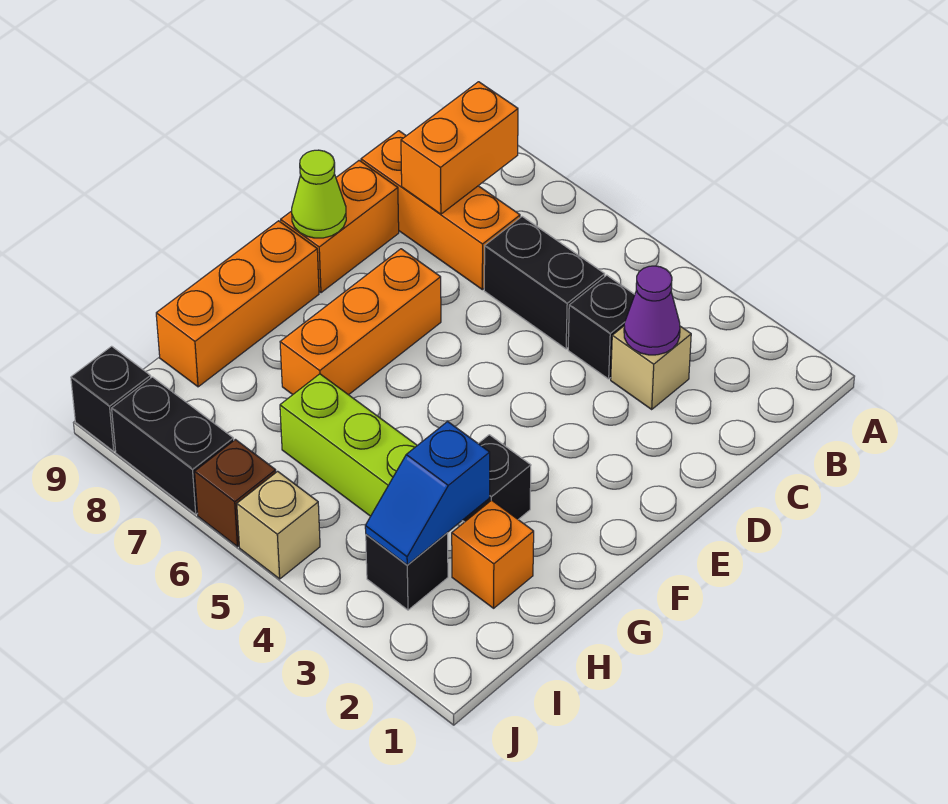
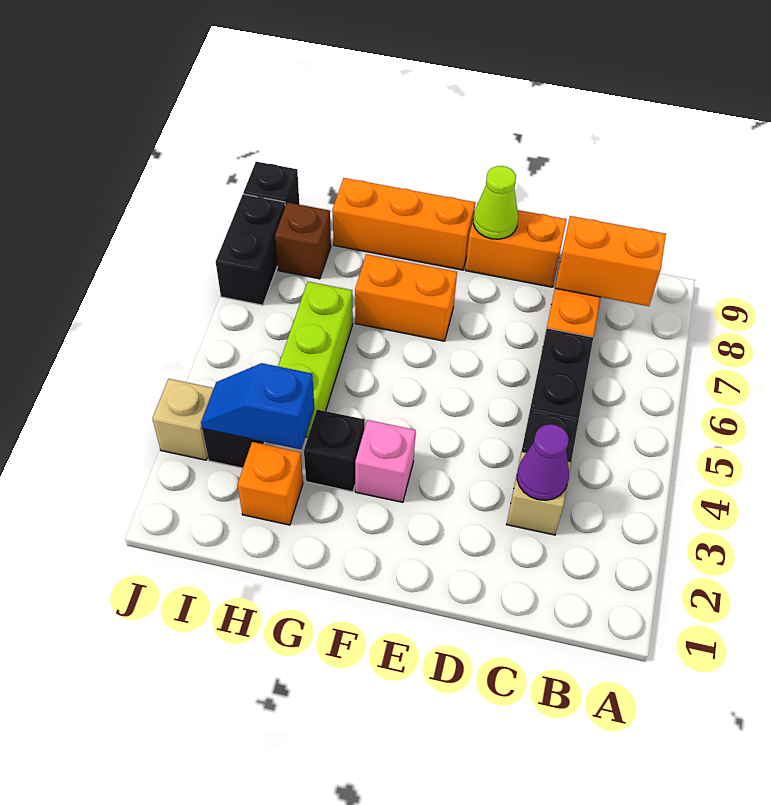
orange brick E7:G7 level 1 -> orange brick F7:G7 level 1
none -> pink brick F3 level 1
tan brick J5 level 1 -> tan brick J3 level 1
brown brick J6 level 1 -> brown brick I8 level 1

